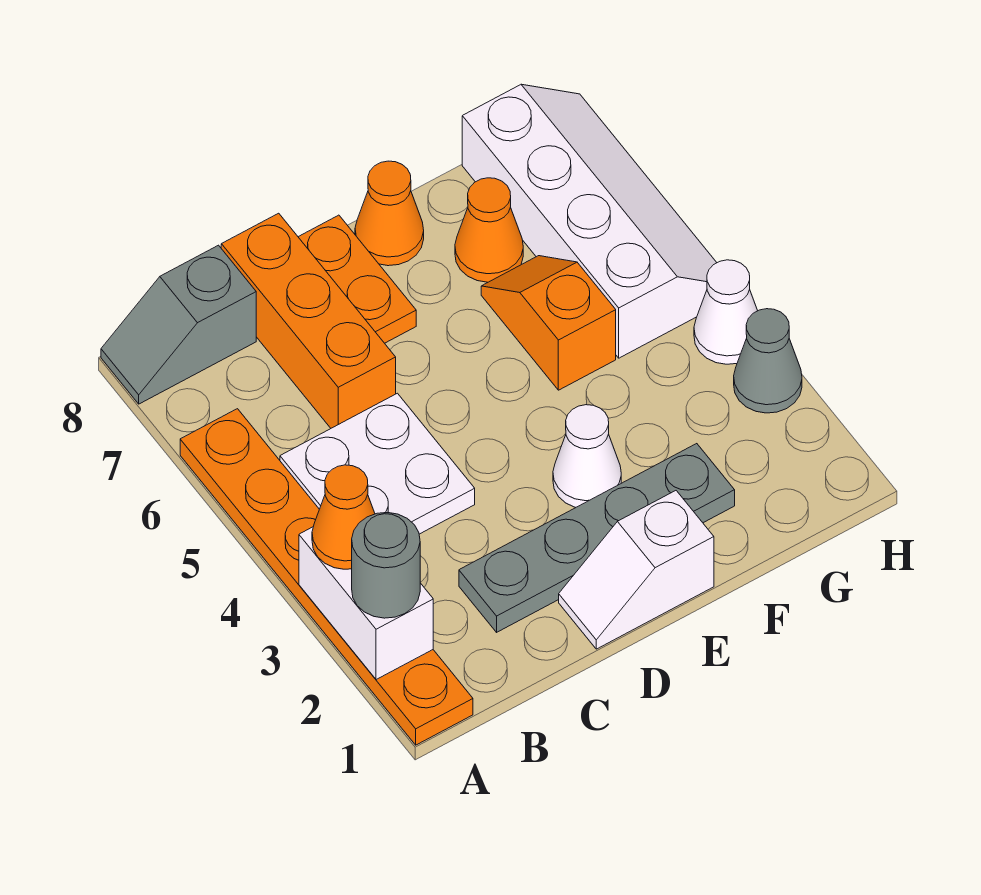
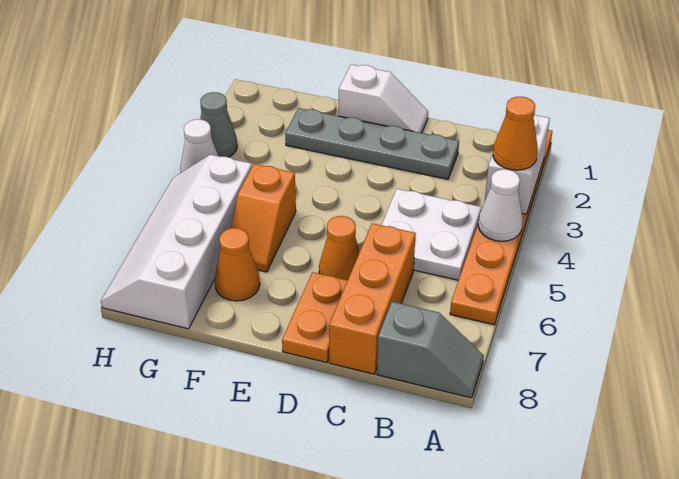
grey round brick A2 level 3 -> none
white cone E3 level 1 -> white cone A4 level 2
orange cone E8 level 1 -> orange cone D6 level 1

